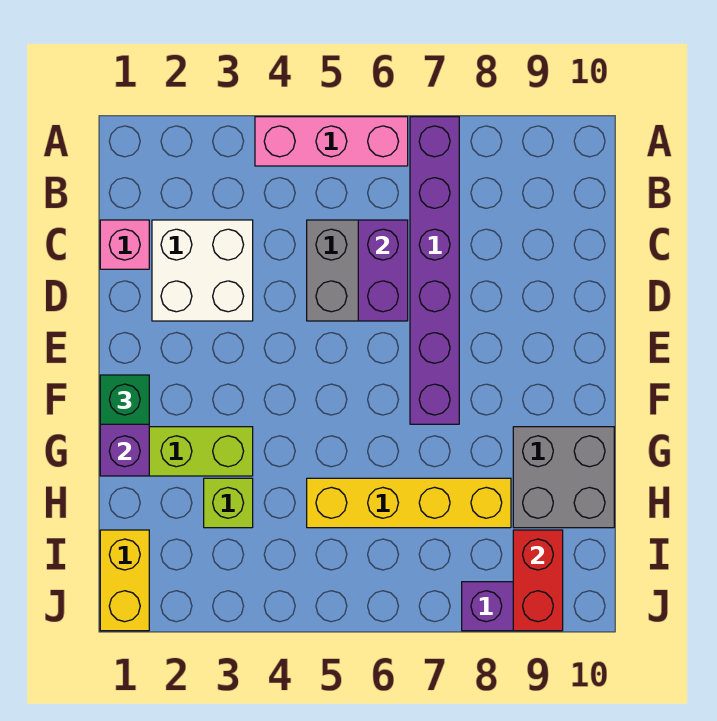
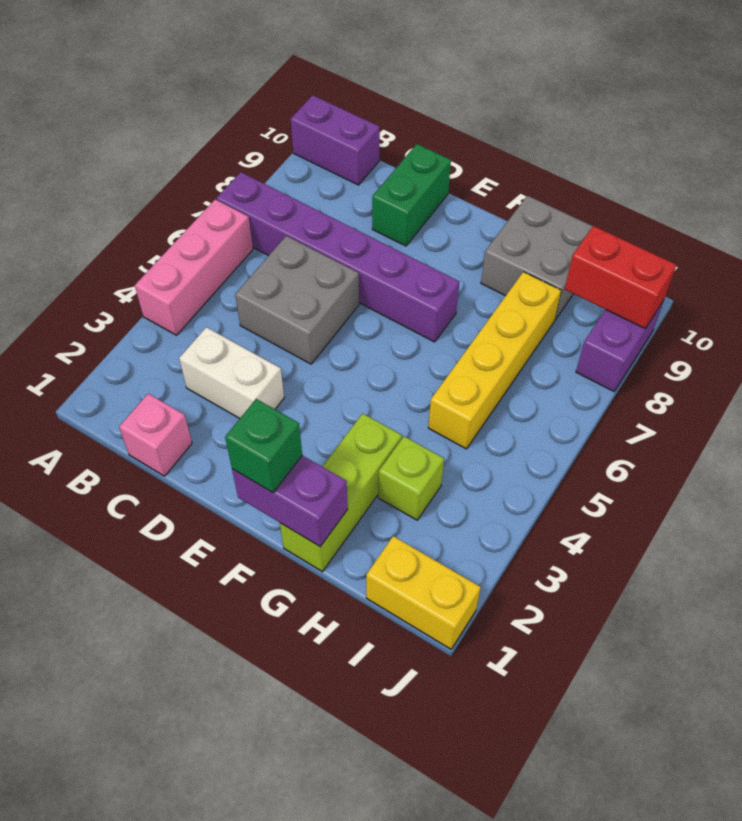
white brick C2:D3 level 1 -> white brick C3:D3 level 1
purple brick C6:D6 level 2 -> purple brick A10:B10 level 1
none -> green brick D9:D10 level 1

